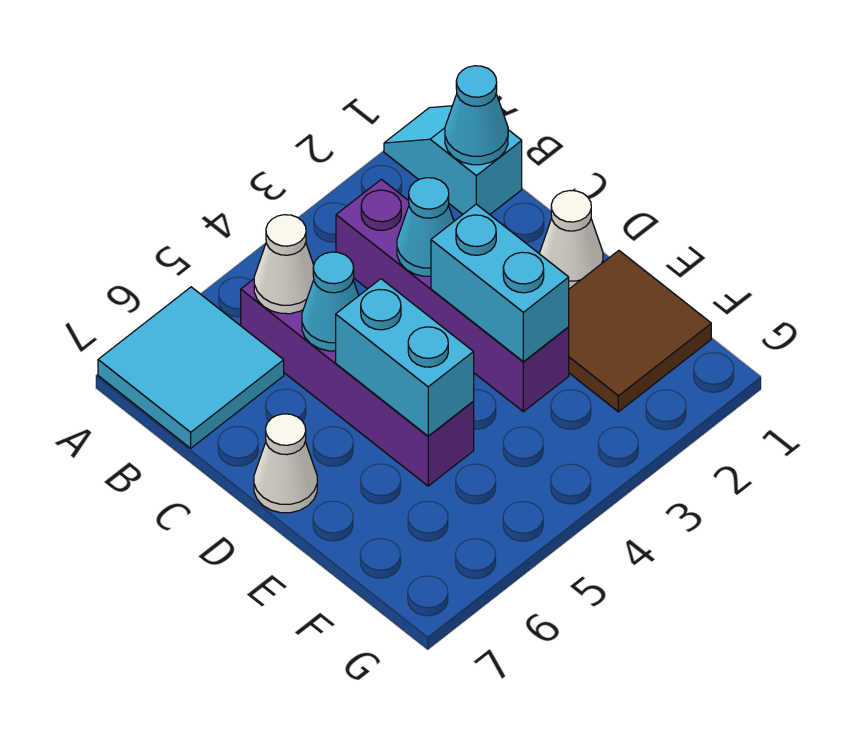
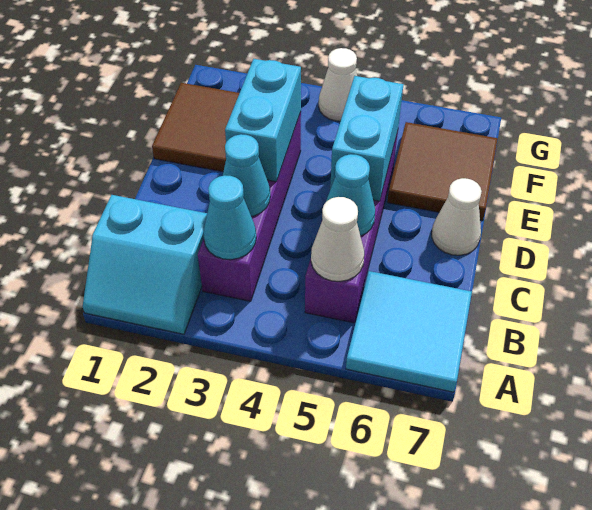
cyan slope A1:B1 level 1 top B -> cyan slope A1:B2 level 1 top B
cyan cone B1 level 2 -> cyan cone B3 level 2
white cone D1 level 1 -> white cone G4 level 1
none -> brown tile E6:F7 level 1

